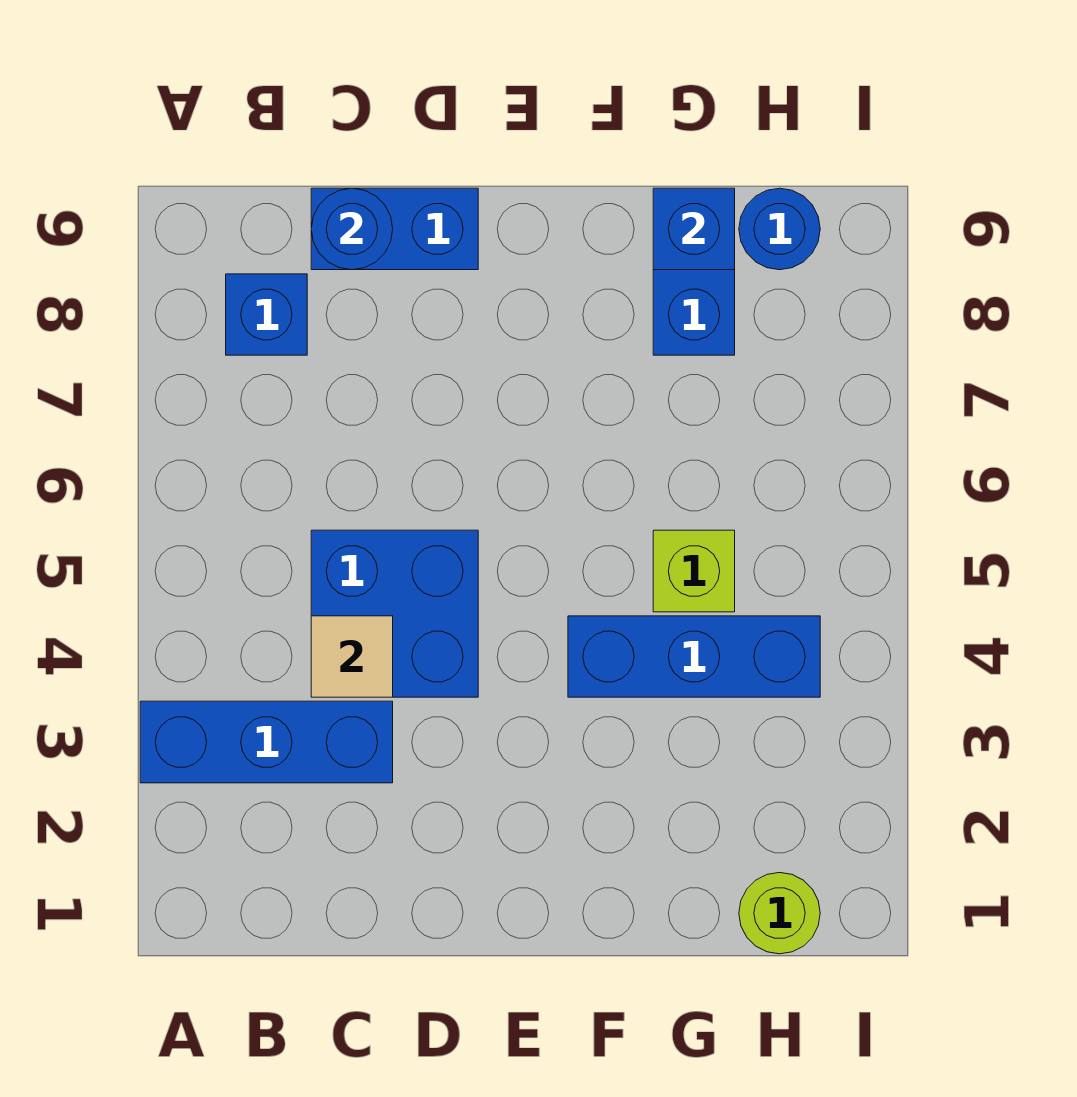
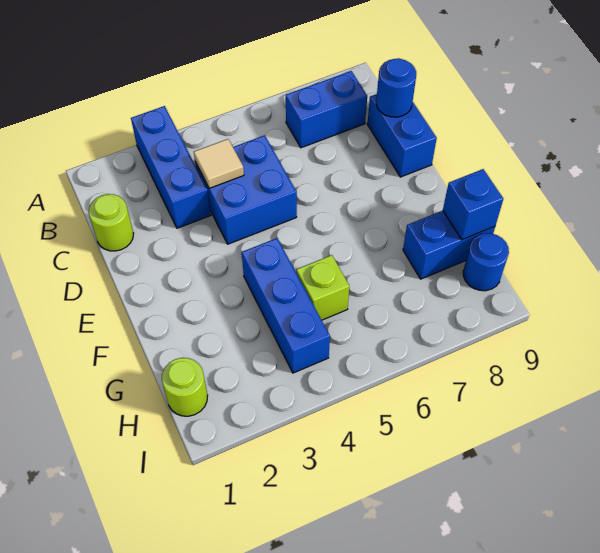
blue brick B8 level 1 -> blue brick B7:B8 level 1
none -> lime round brick C1 level 1

